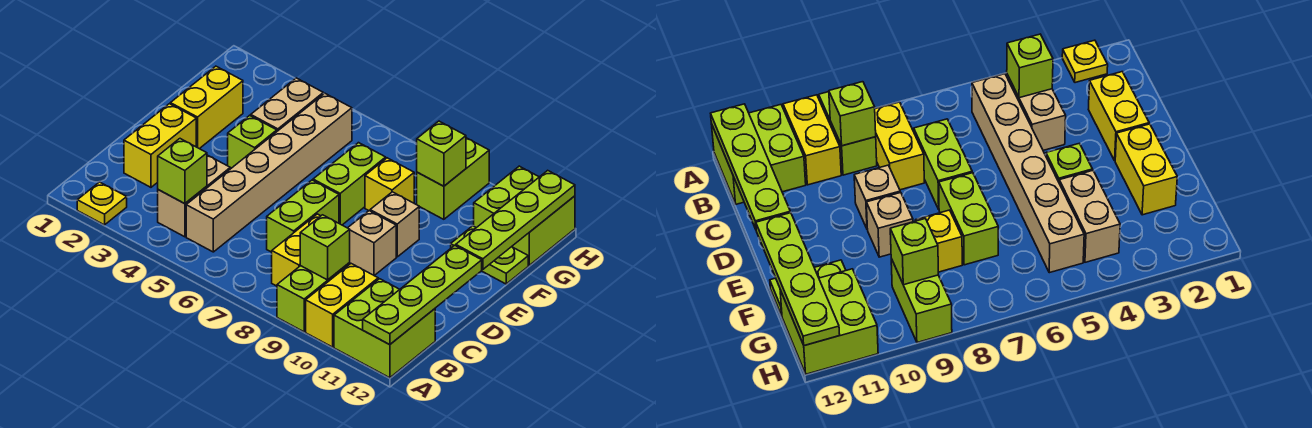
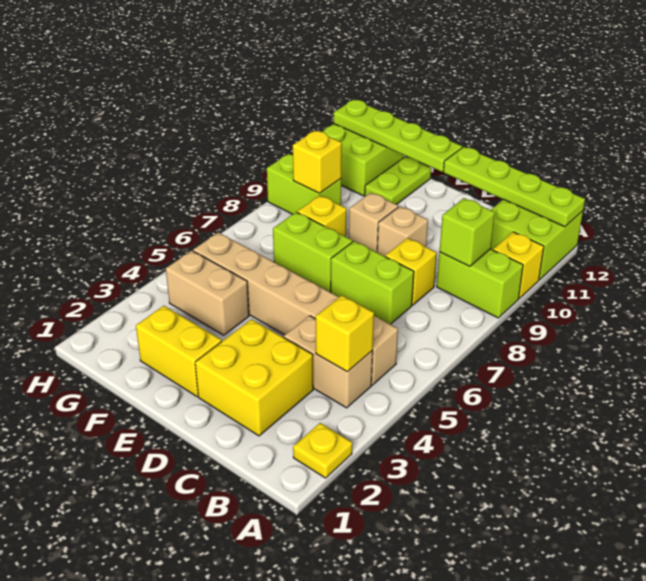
yellow brick A10:B10 level 1 -> yellow brick A10 level 1
lime brick B4 level 2 -> yellow brick B4 level 2
yellow brick B8:C8 level 1 -> yellow brick C8 level 1
yellow brick C2:D2 level 1 -> yellow brick C2:D3 level 1
lime brick E4 level 1 -> none
lime brick G9 level 2 -> yellow brick G9 level 2

